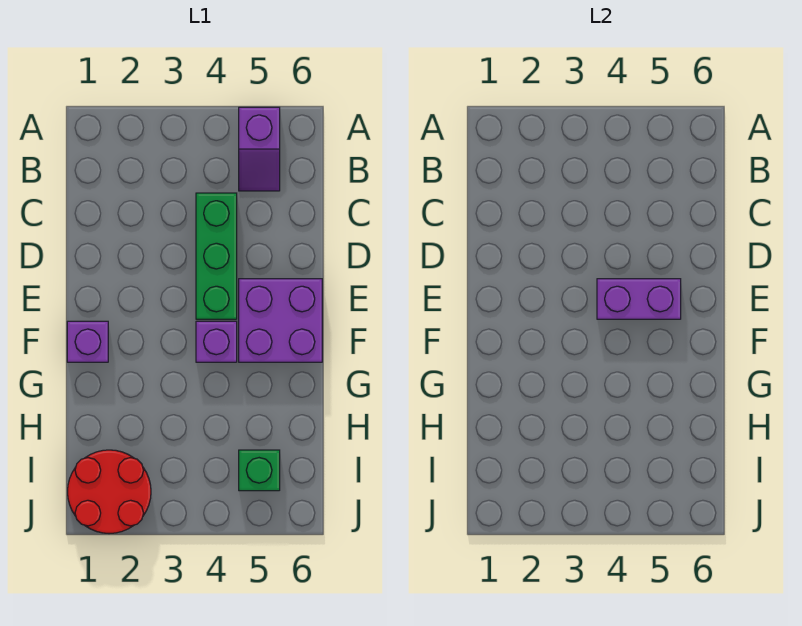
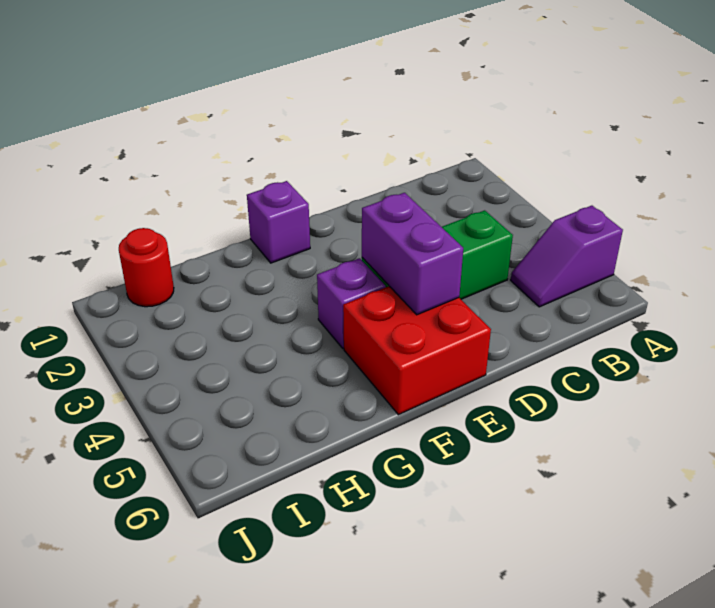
purple brick E5:F6 level 1 -> red brick E5:F6 level 1
red round brick I1:J2 level 1 -> red round brick I1 level 1
green brick I5 level 1 -> none

